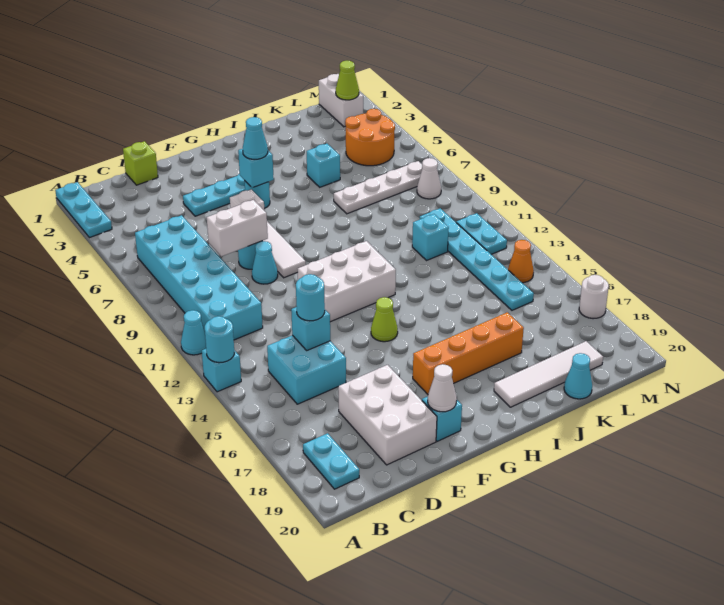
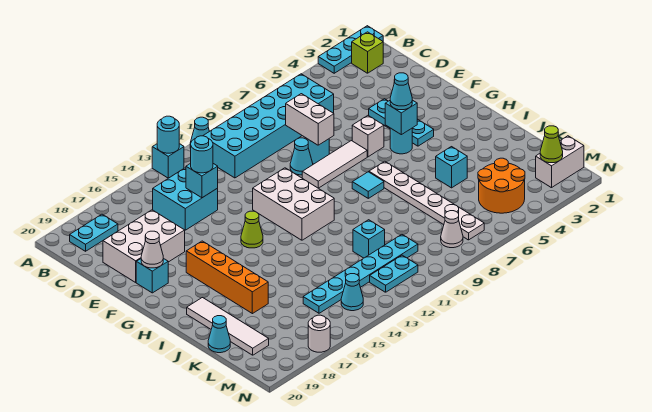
lime brick D1 level 1 -> lime brick B2 level 1
none -> cyan tile H8 level 1
white plate J7:M7 level 1 -> white plate H7:M7 level 1
orange cone M14 level 1 -> cyan cone M14 level 1

